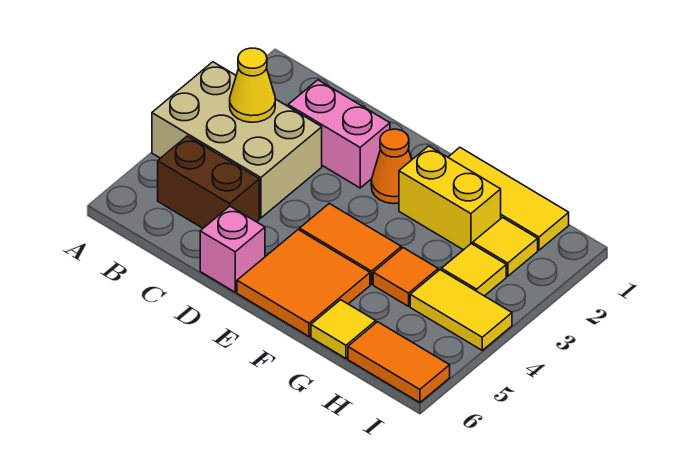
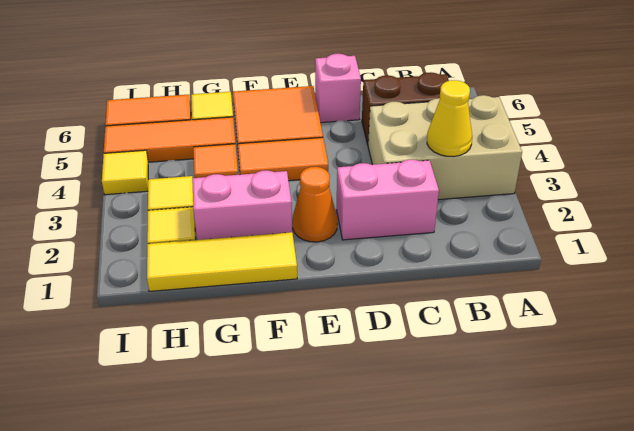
yellow brick F2:G2 level 1 -> pink brick F2:G2 level 1
none -> orange tile G5:I5 level 1
yellow tile H4:I4 level 1 -> yellow tile I4 level 1

